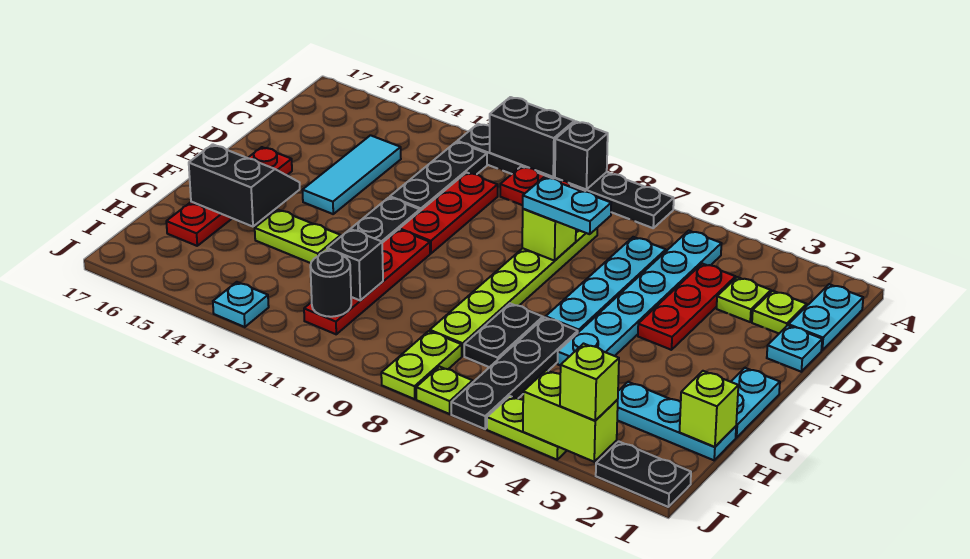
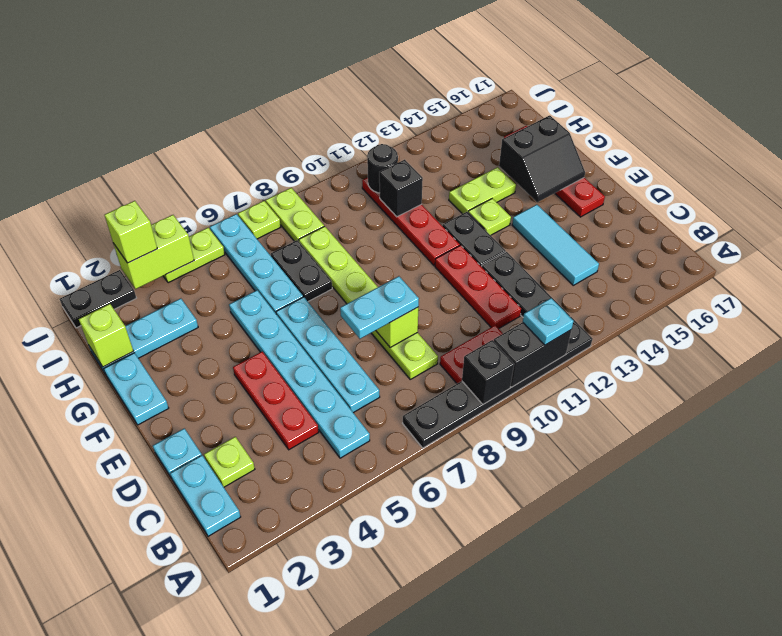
lime plate C3 level 1 -> lime plate F13 level 1
black plate G6:J6 level 1 -> cyan plate G6:J6 level 1
cyan plate J13 level 1 -> cyan plate A11 level 3

